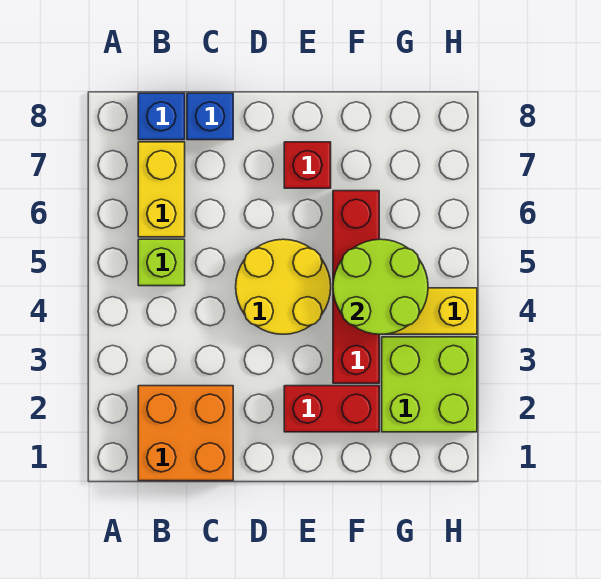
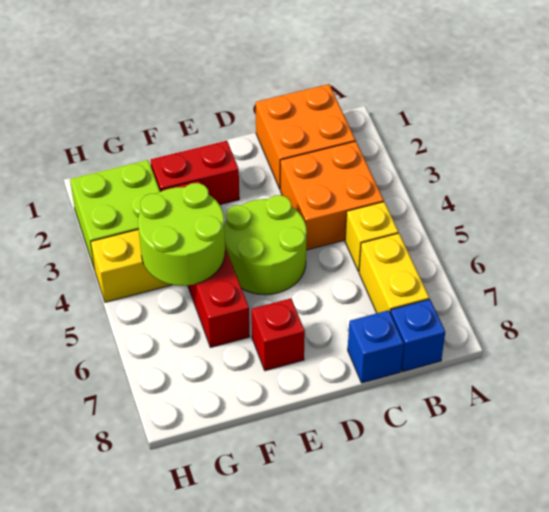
none -> orange brick B3:C4 level 1
lime brick B5 level 1 -> yellow brick B5 level 1
yellow round brick D4:E5 level 1 -> lime round brick D4:E5 level 1

